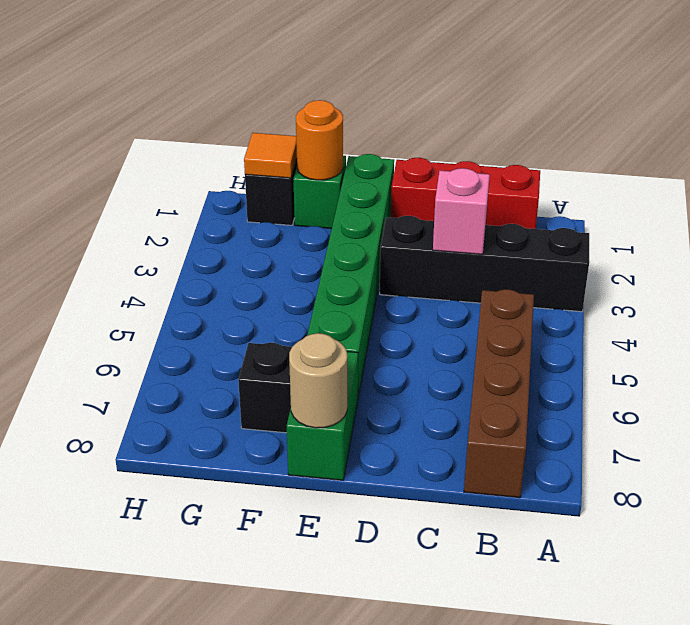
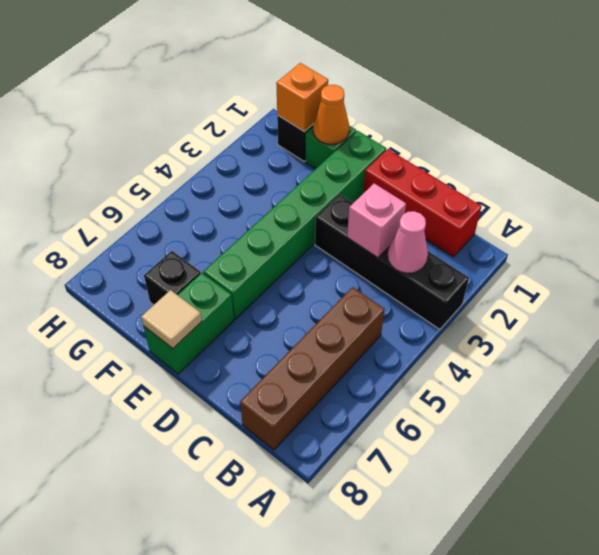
none -> pink cone B3 level 2
tan round brick E8 level 2 -> tan tile E8 level 2
orange round brick F1 level 2 -> orange cone F1 level 2
orange tile G1 level 2 -> orange brick G1 level 2

